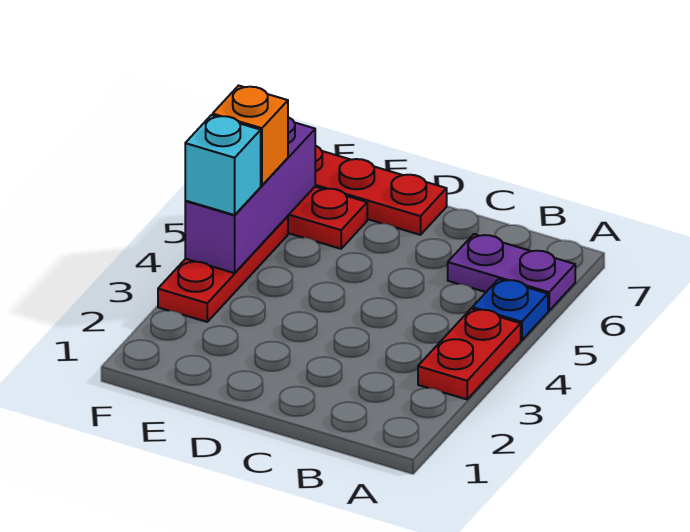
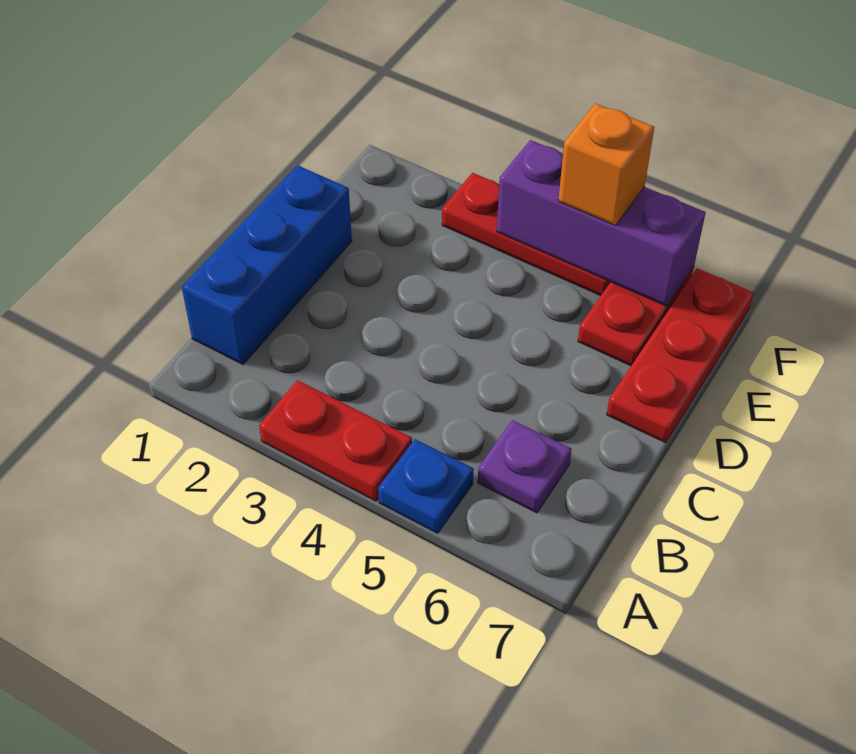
purple plate A6:B6 level 1 -> purple plate B6 level 1
none -> blue brick B1:D1 level 1
cyan brick F4 level 3 -> none

